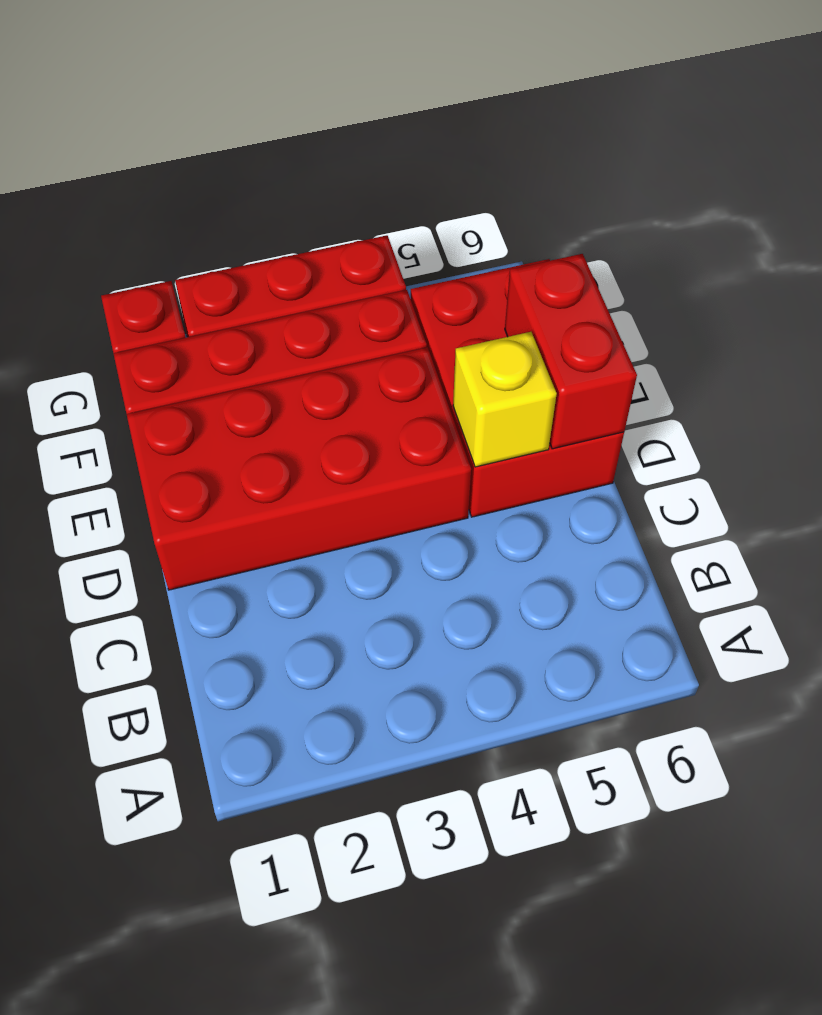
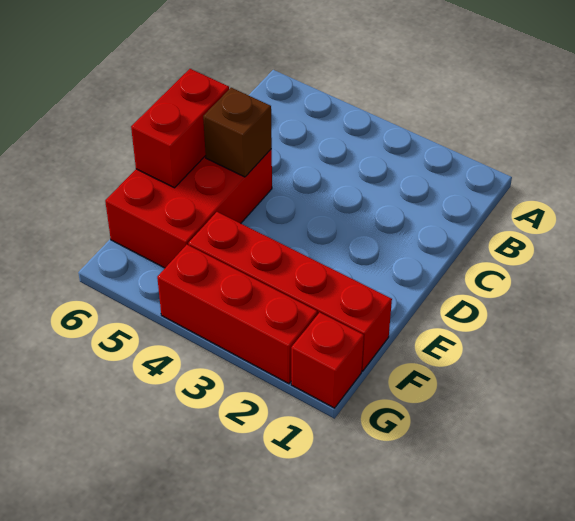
red brick D1:E4 level 1 -> none
yellow brick D5 level 2 -> brown brick D5 level 2

